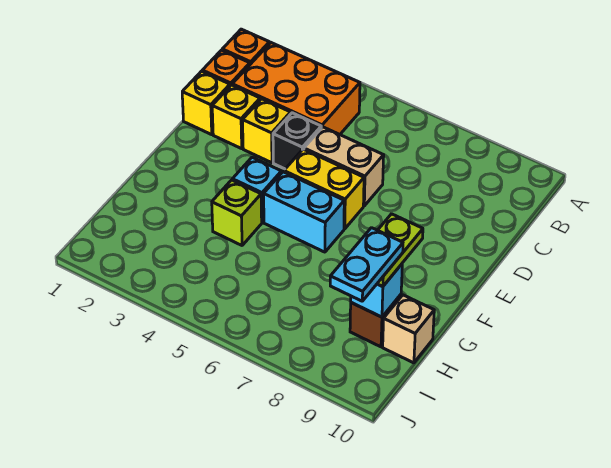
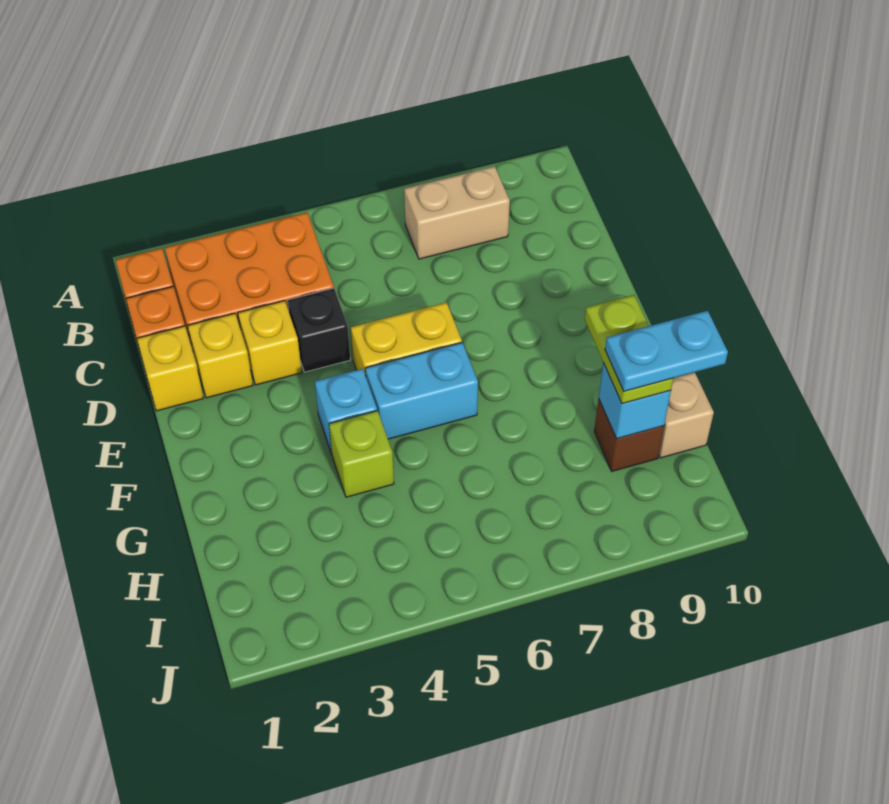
tan brick D5:D6 level 1 -> tan brick B7:B8 level 1
cyan plate H9:I9 level 4 -> cyan plate H9:H10 level 4

